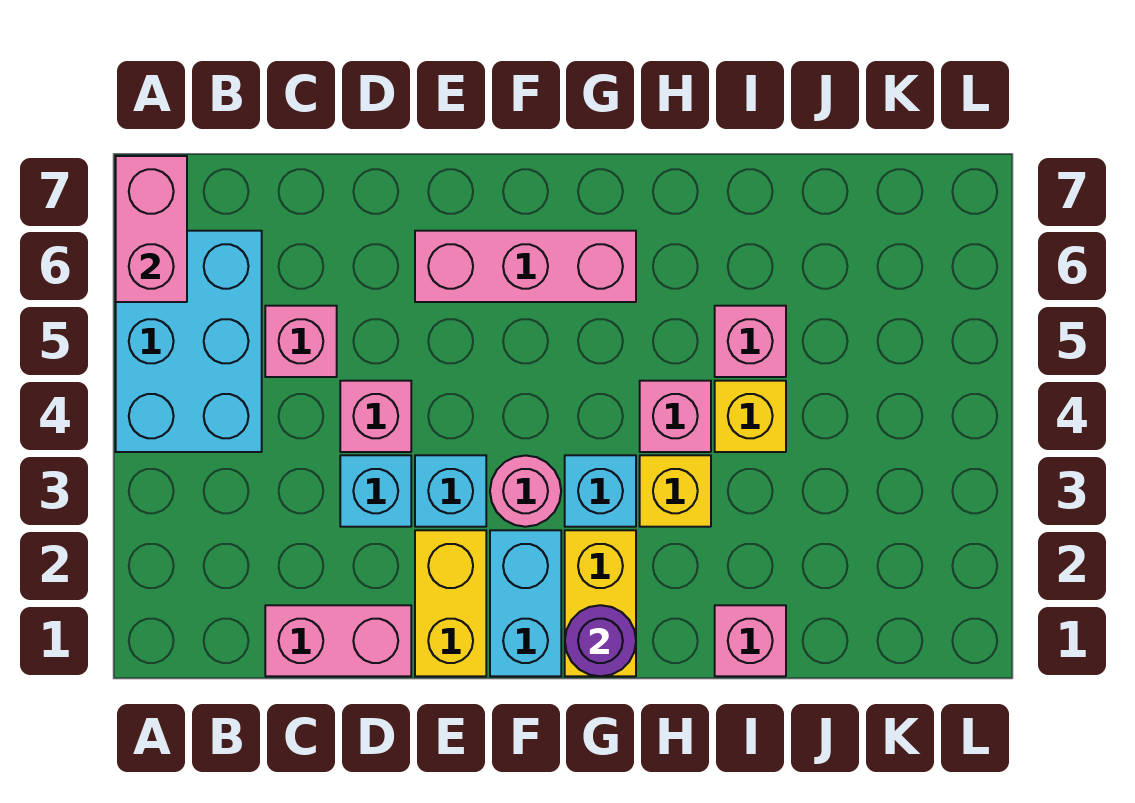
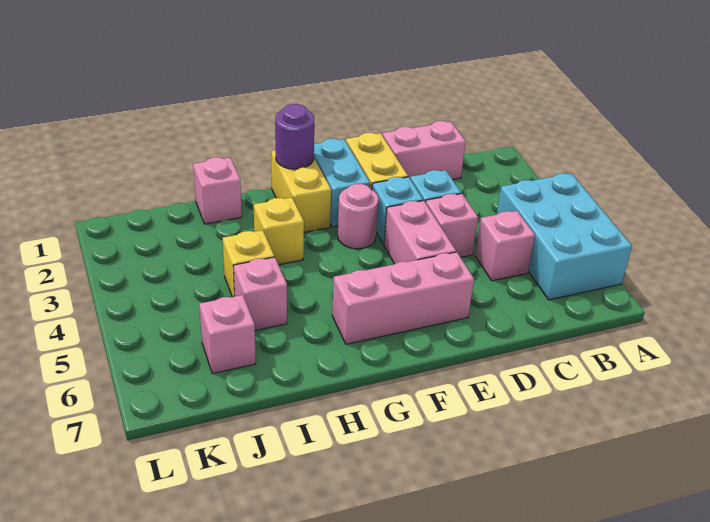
pink brick A6:A7 level 2 -> pink brick E4:E5 level 1
cyan brick G3 level 1 -> none
pink brick H4 level 1 -> pink brick J6 level 1

